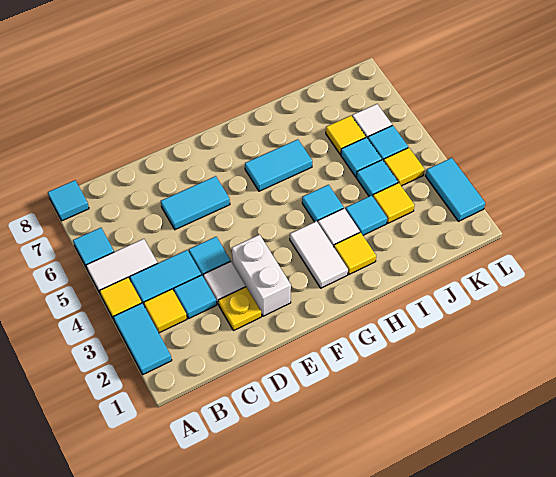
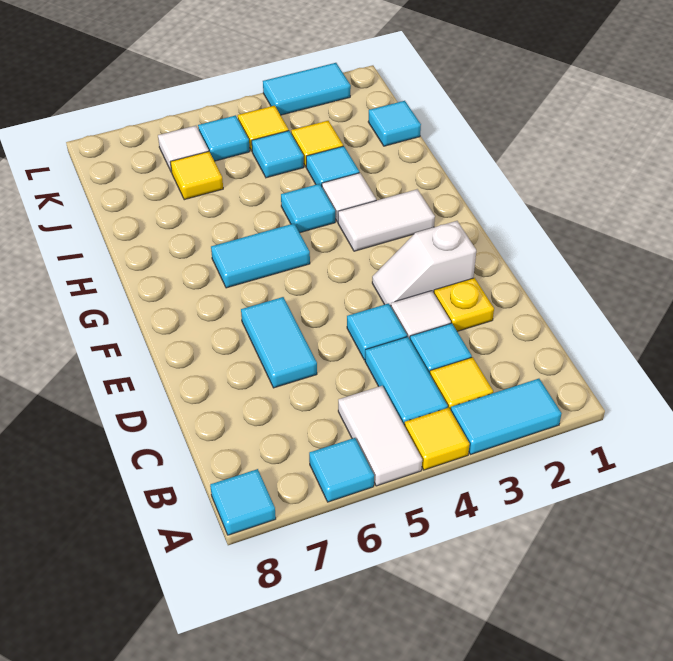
white brick E2:E3 level 1 -> white slope E2:E3 level 1 top 2
cyan tile G6:H6 level 1 -> cyan tile G5:G6 level 1
yellow tile H2 level 1 -> none
cyan tile J5 level 1 -> cyan tile J1 level 1

